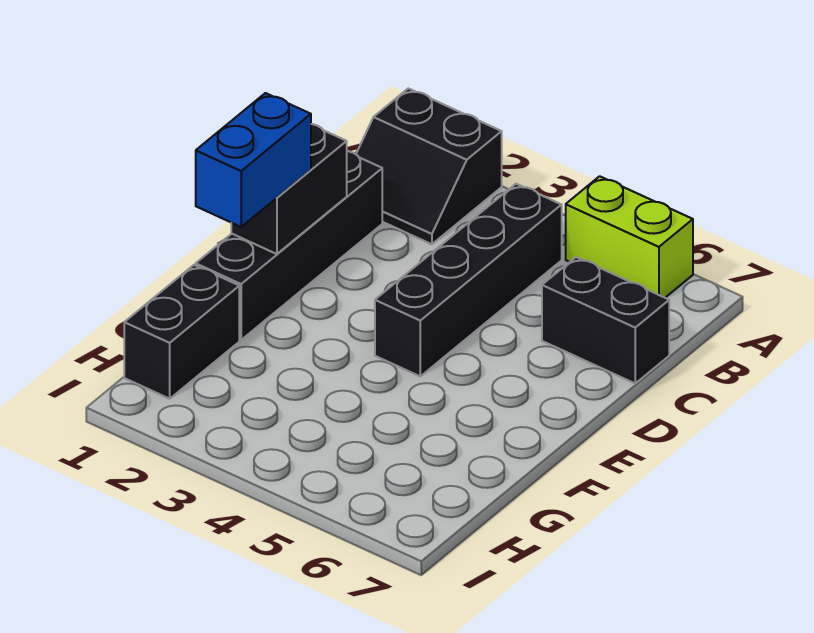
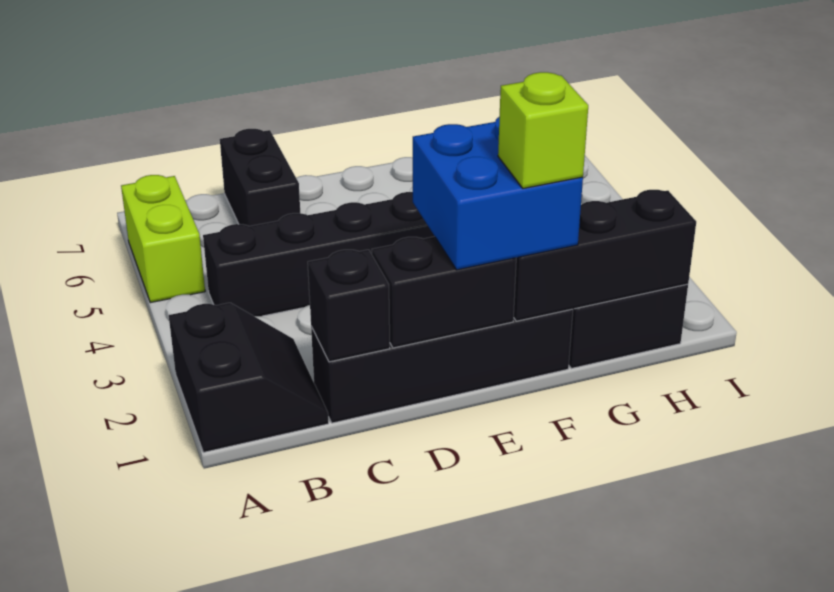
none -> black brick C1 level 2
blue brick E1:F1 level 3 -> blue brick E1:F2 level 3
none -> black brick F1:H1 level 2
none -> lime brick F1 level 4

